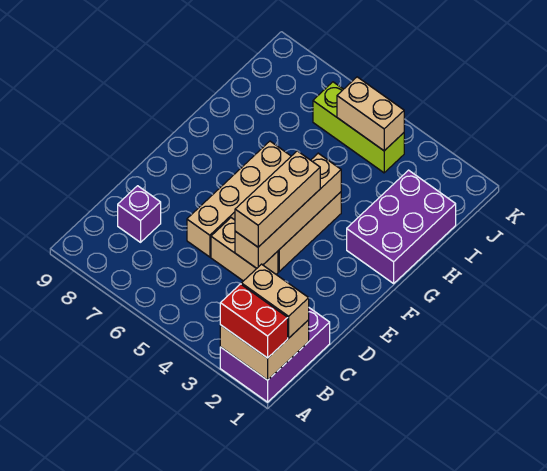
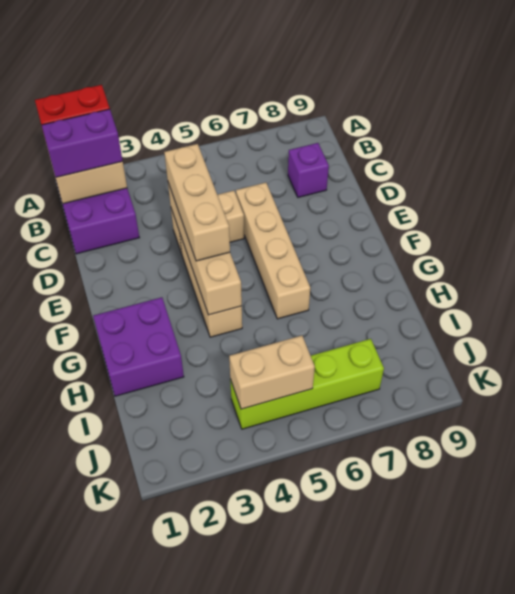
tan brick B1:B2 level 3 -> purple brick B1:B2 level 3
purple brick G1:I2 level 1 -> purple brick G1:H2 level 1
lime brick J4:J6 level 1 -> lime brick J4:J7 level 1

